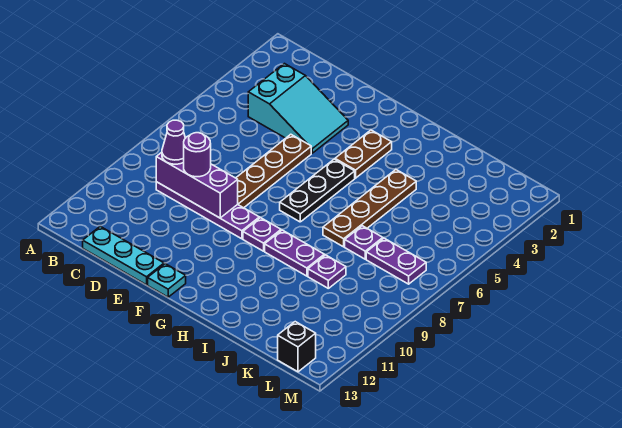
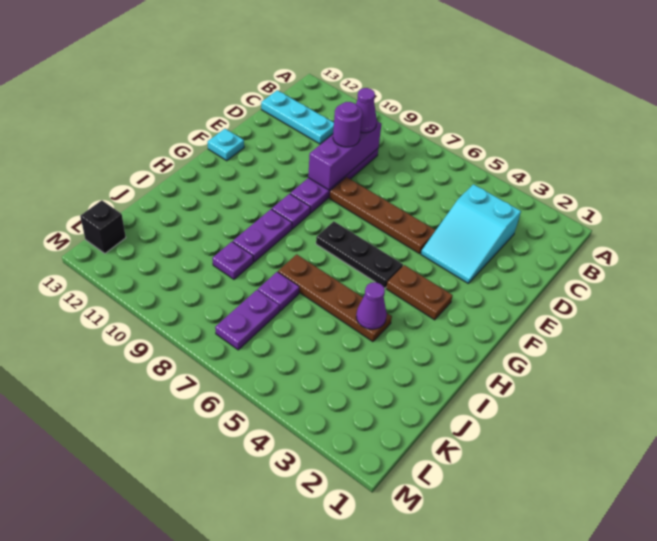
cyan plate C13:E13 level 1 -> cyan plate C11:C13 level 1
none -> purple cone I4 level 2

